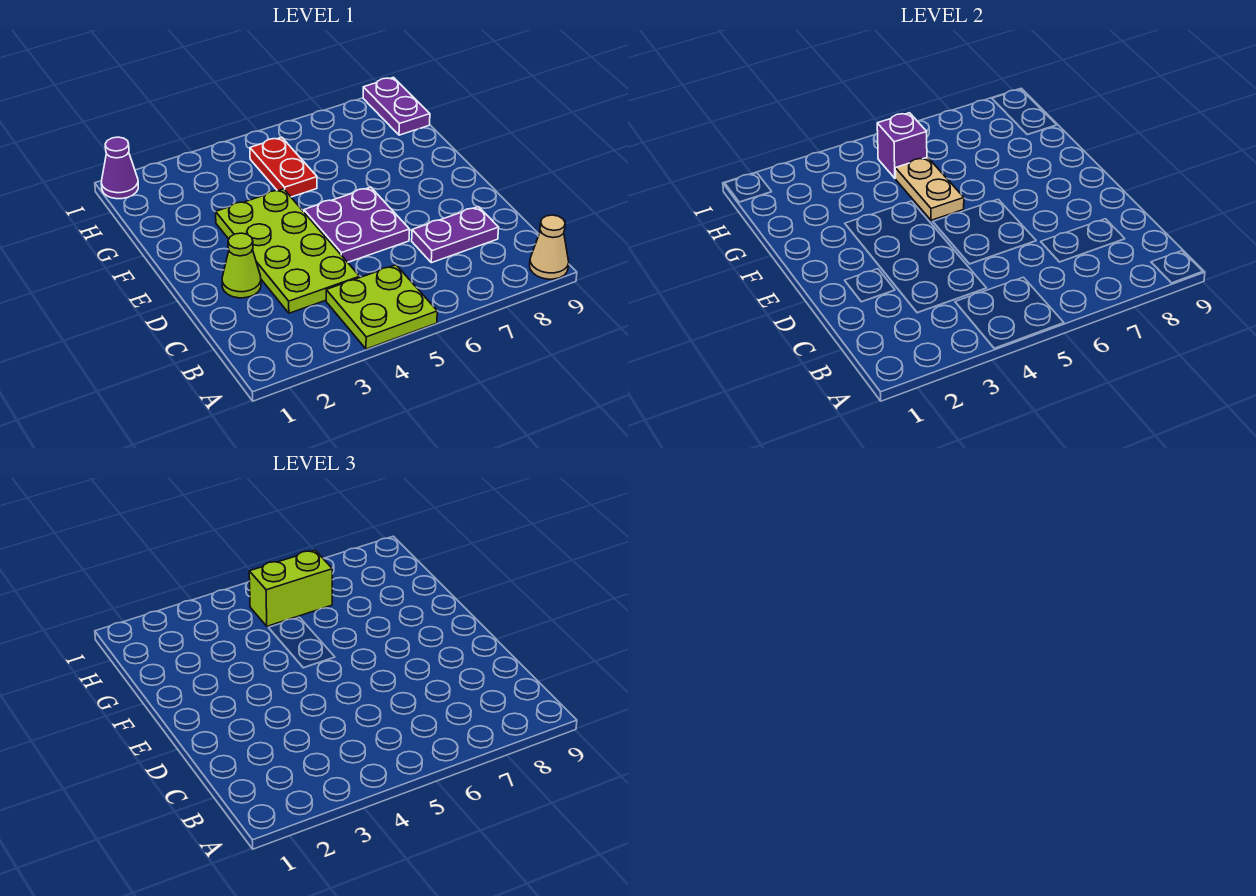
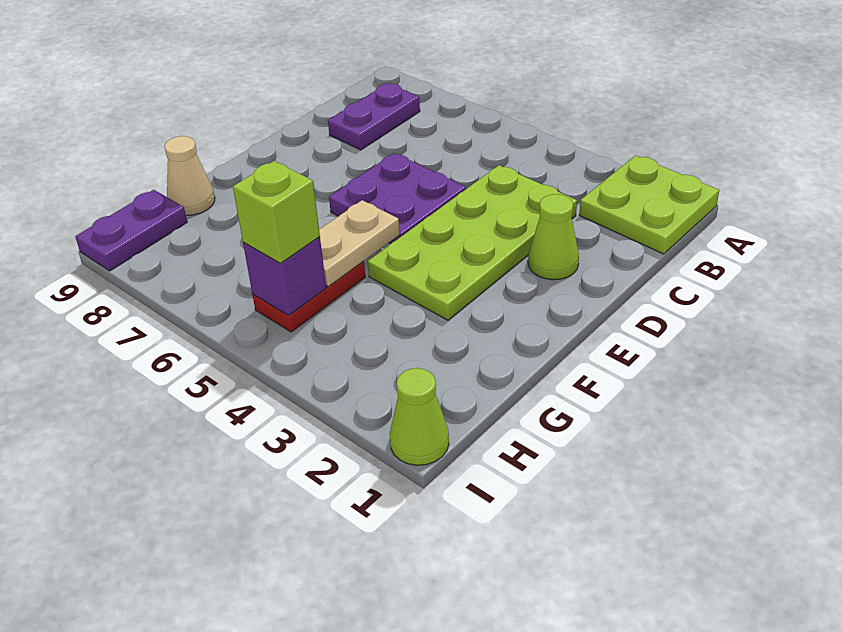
lime plate A4:B5 level 1 -> lime plate A1:B2 level 1
tan cone A9 level 1 -> tan cone G9 level 1
purple plate C7:C8 level 1 -> purple plate B8:C8 level 1
lime brick H5:H6 level 3 -> lime brick H5 level 3
purple cone I1 level 1 -> lime cone I1 level 1

